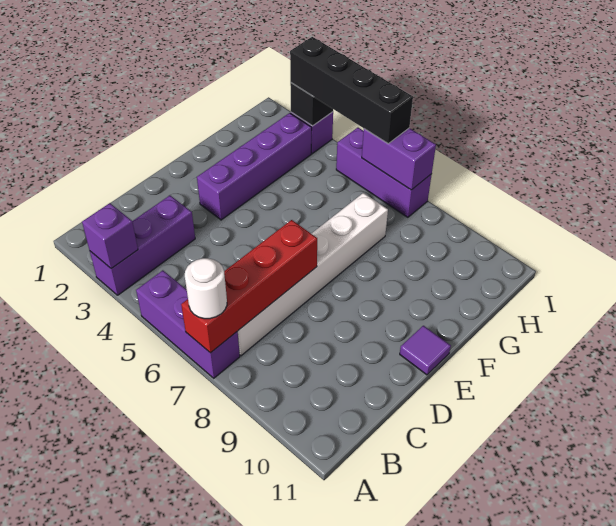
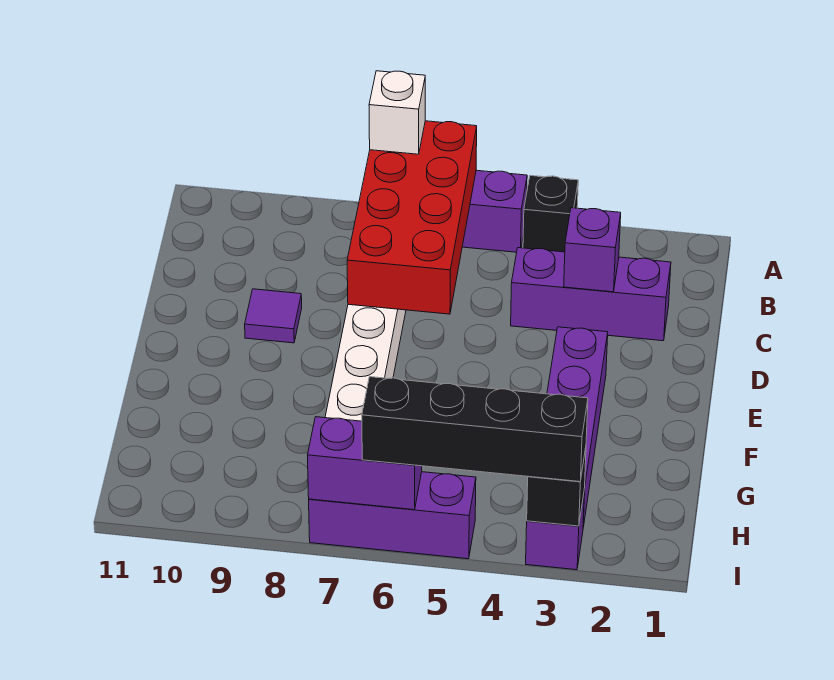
purple brick A3:C3 level 1 -> purple brick C2:C4 level 1
purple brick A3 level 2 -> purple brick C3 level 2
none -> black brick A4 level 1
red brick A7:D7 level 2 -> red brick A6:D7 level 2
white round brick A7 level 3 -> white brick A7 level 3
purple tile E11 level 1 -> purple tile D9 level 1

